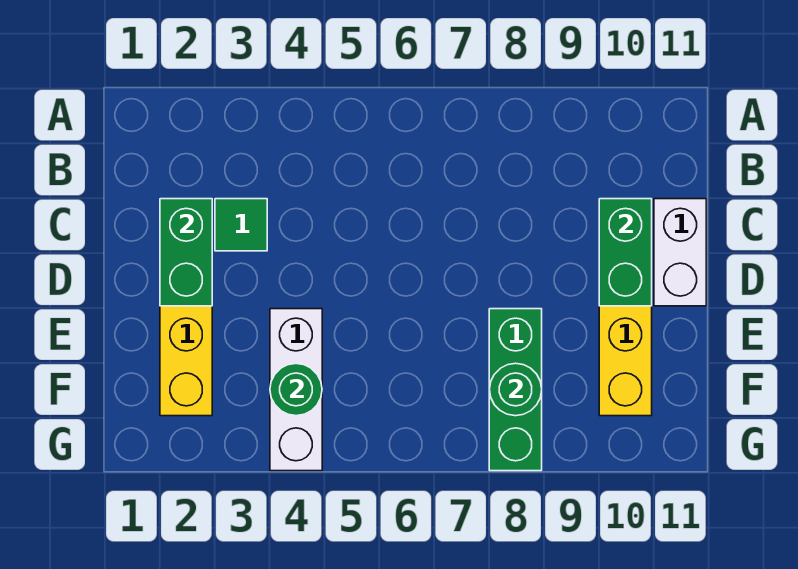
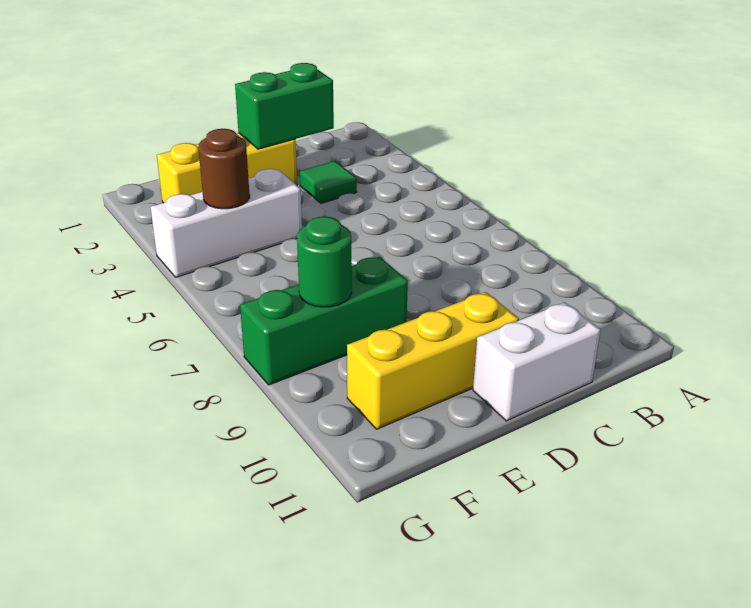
green brick C10:D10 level 2 -> none
green round brick F4 level 2 -> brown round brick F4 level 2

